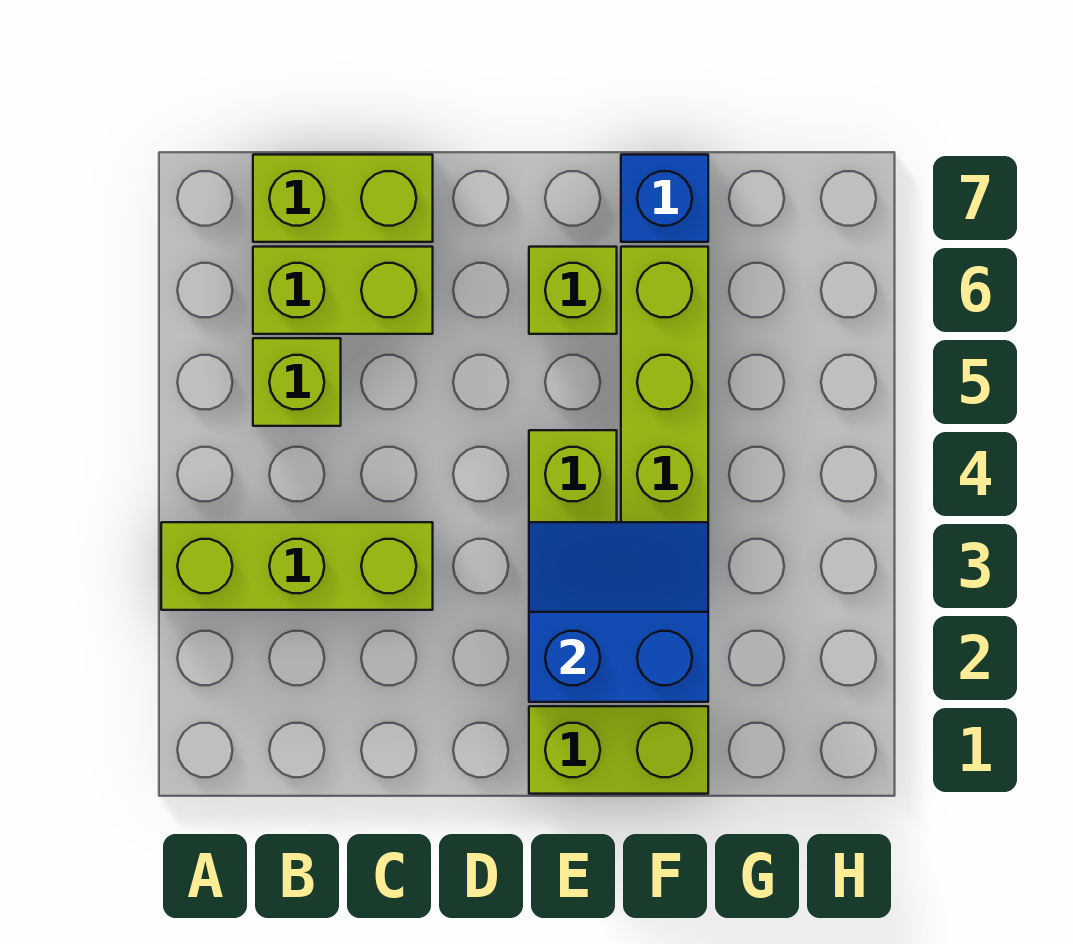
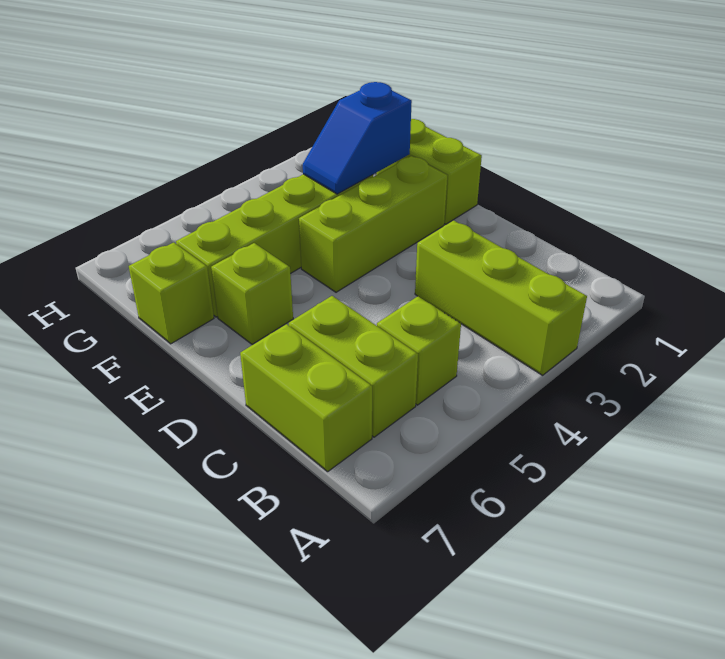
blue slope E2:F3 level 2 top 2 -> blue slope F2:F3 level 2 top 2
blue brick F7 level 1 -> lime brick F7 level 1

